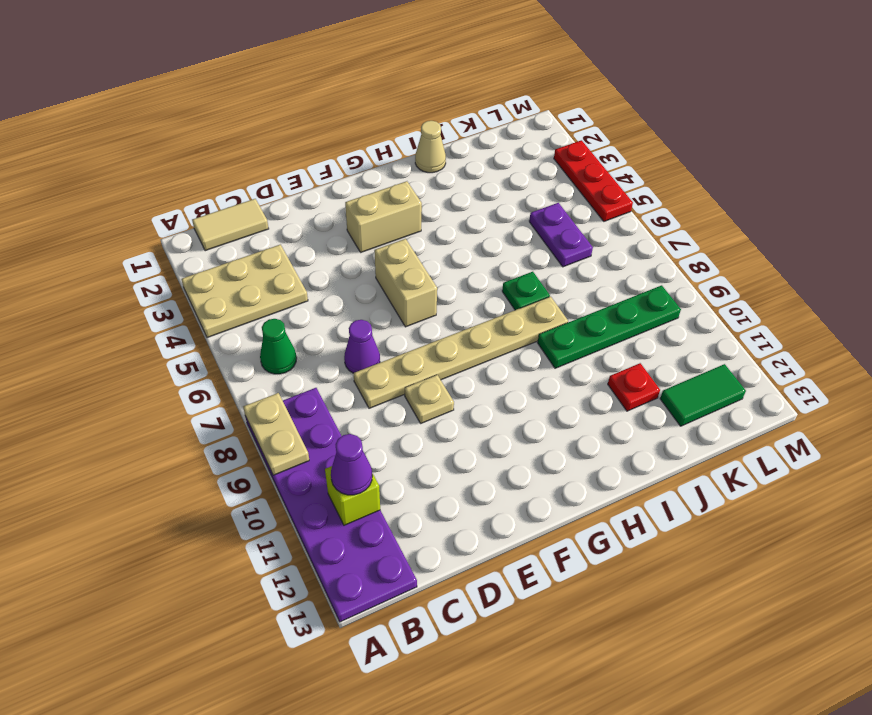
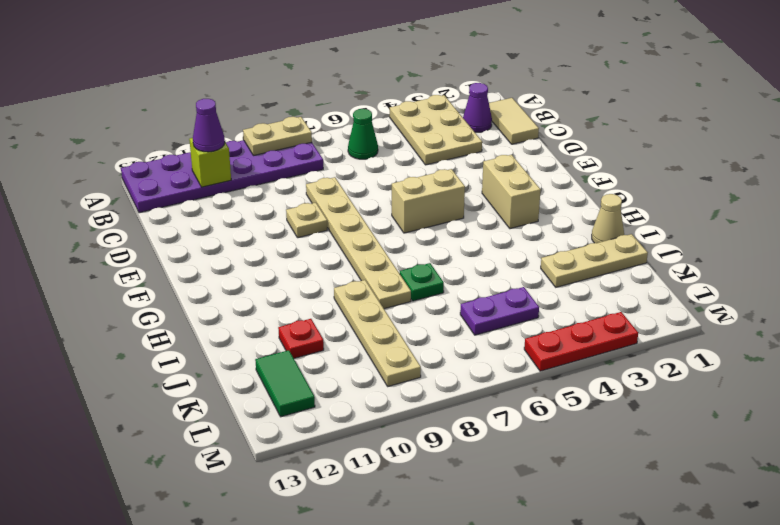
purple cone D7 level 1 -> purple cone B2 level 1
green plate I9:L9 level 1 -> tan plate I9:L9 level 1
none -> tan plate J1:J3 level 1

